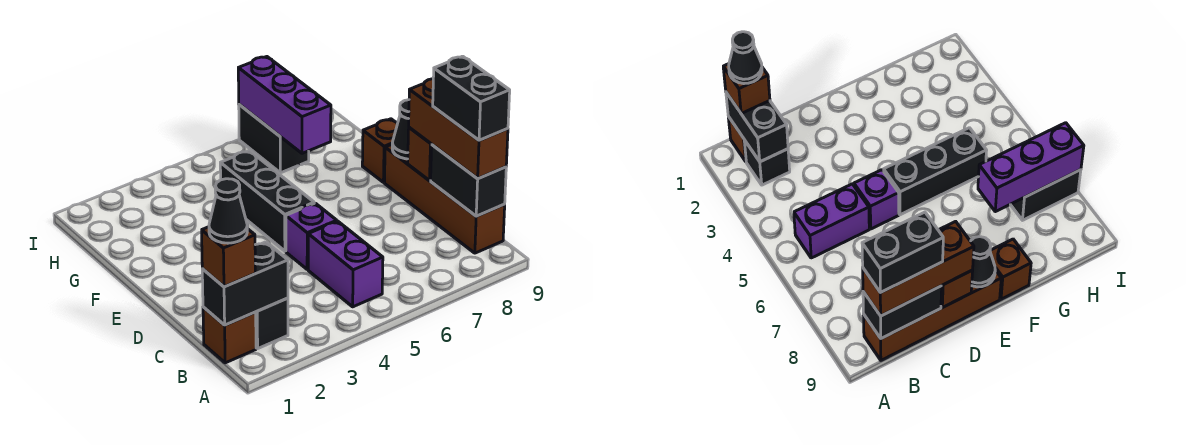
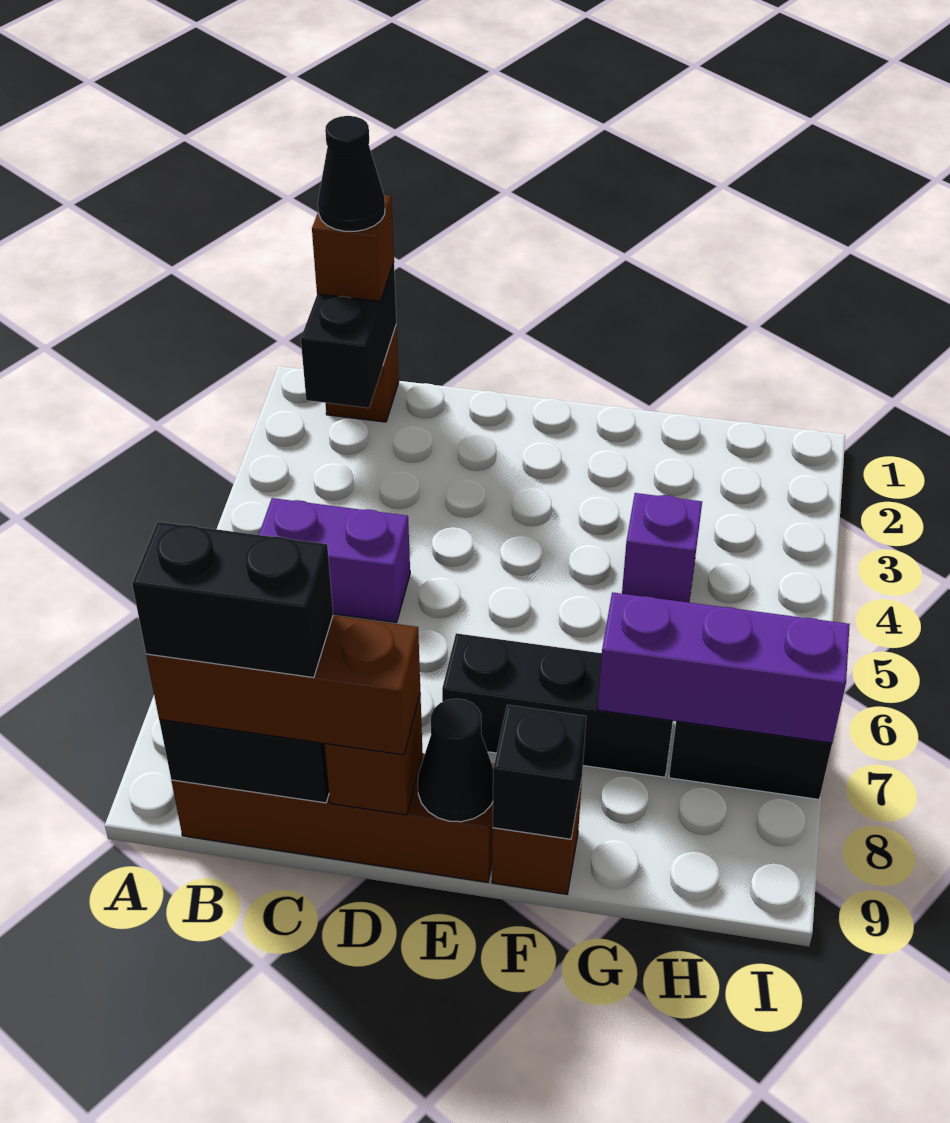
black brick B2 level 1 -> black brick F9 level 2
purple brick D5 level 1 -> purple brick G4 level 1
black brick E5:G5 level 1 -> black brick E7:G7 level 1

